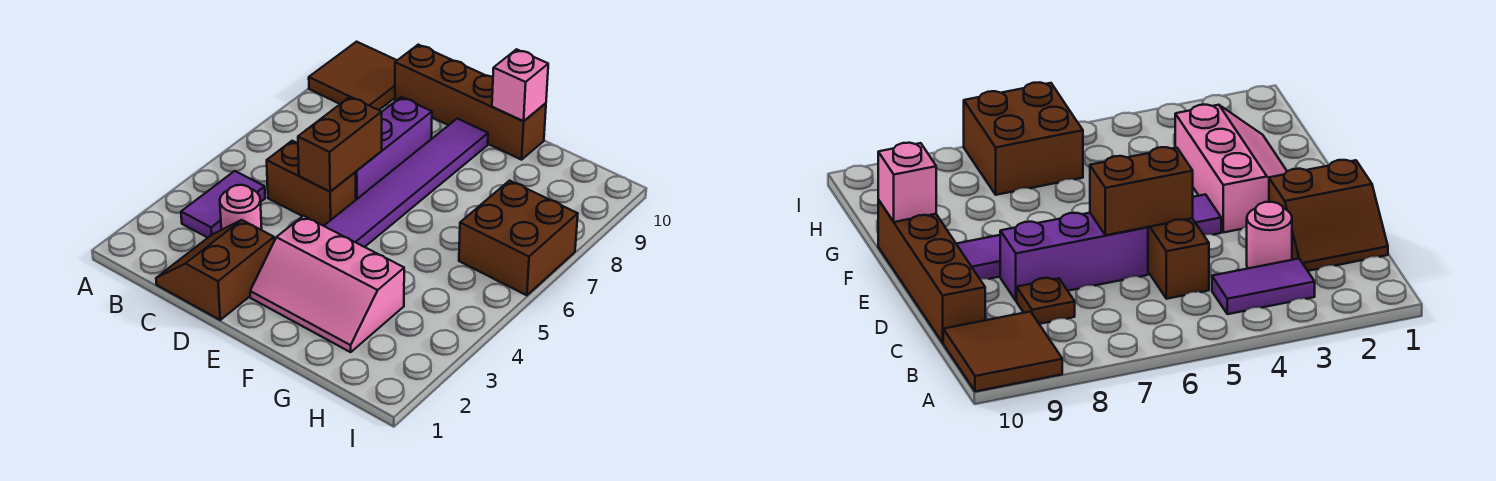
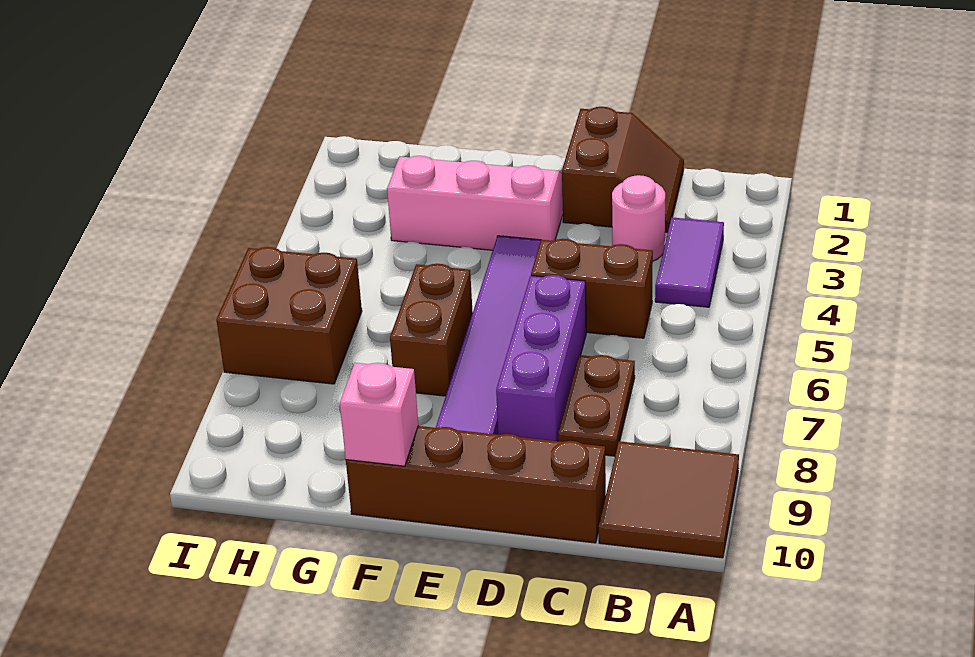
brown plate C8 level 1 -> brown plate C7:C8 level 1
brown brick D5:D6 level 2 -> brown brick F6:F7 level 1

